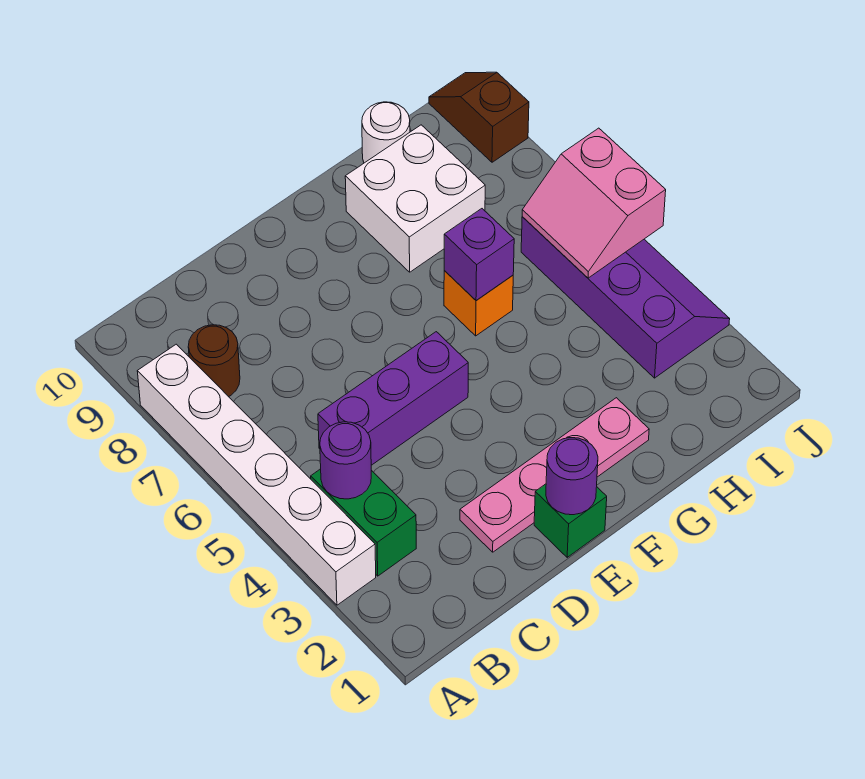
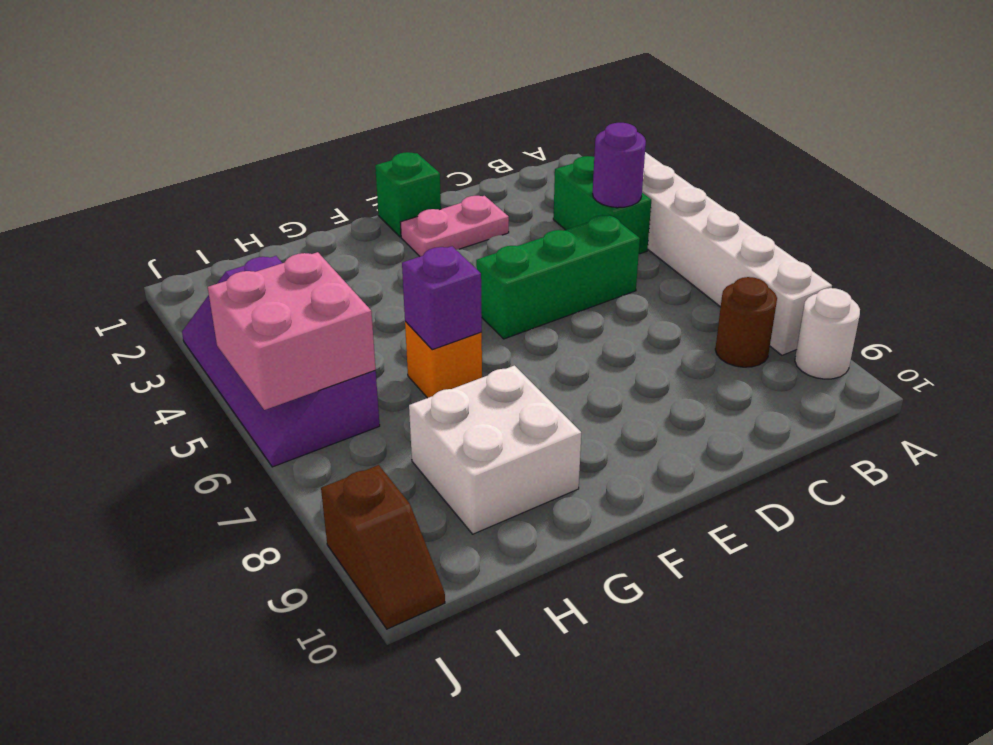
purple brick C5:E5 level 1 -> green brick C5:E5 level 1
pink plate D2:G2 level 1 -> pink plate D2:E2 level 1
purple round brick E1 level 2 -> none
white round brick H10 level 1 -> white round brick A9 level 1
pink slope I5:J6 level 2 top J -> pink brick I5:J6 level 2

